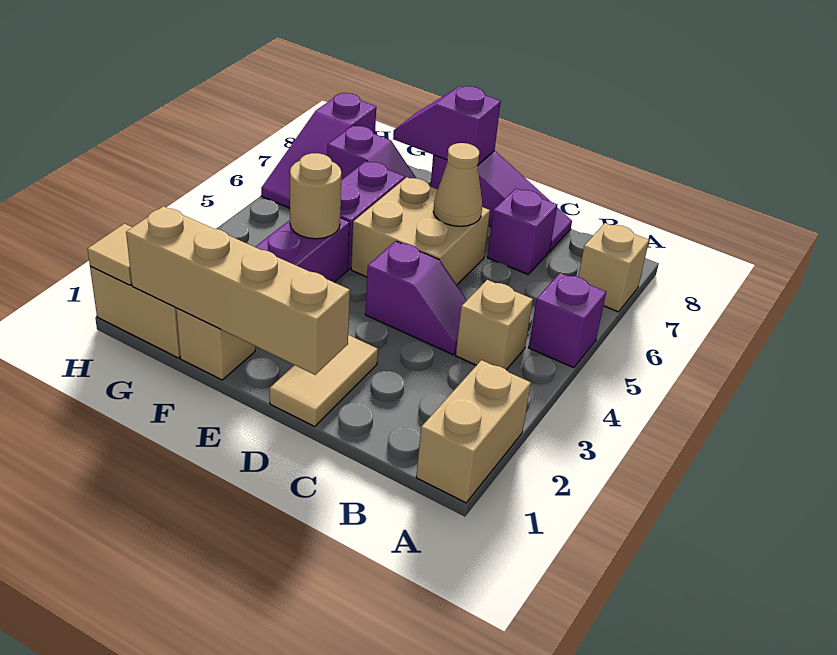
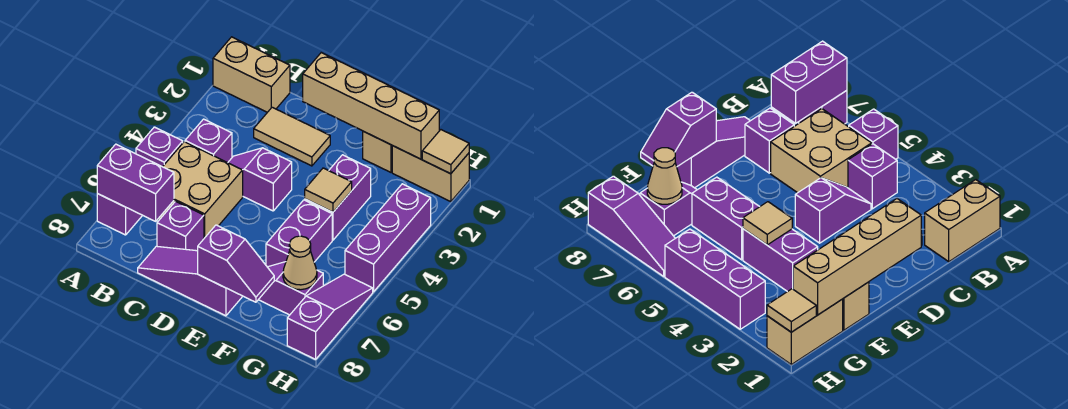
tan brick A1:A2 level 1 -> tan brick A1:B1 level 1
tan brick A7 level 1 -> purple brick A7 level 1
none -> purple brick A7:B7 level 2
tan brick B4 level 1 -> purple brick B4 level 1
tan tile D1:D2 level 1 -> tan tile C2:D2 level 1
tan brick D5:E6 level 1 -> tan brick B5:C6 level 1
tan cone D6 level 2 -> tan cone G7 level 2
tan round brick F4 level 2 -> tan tile F4 level 2
none -> purple brick H3:H5 level 1

